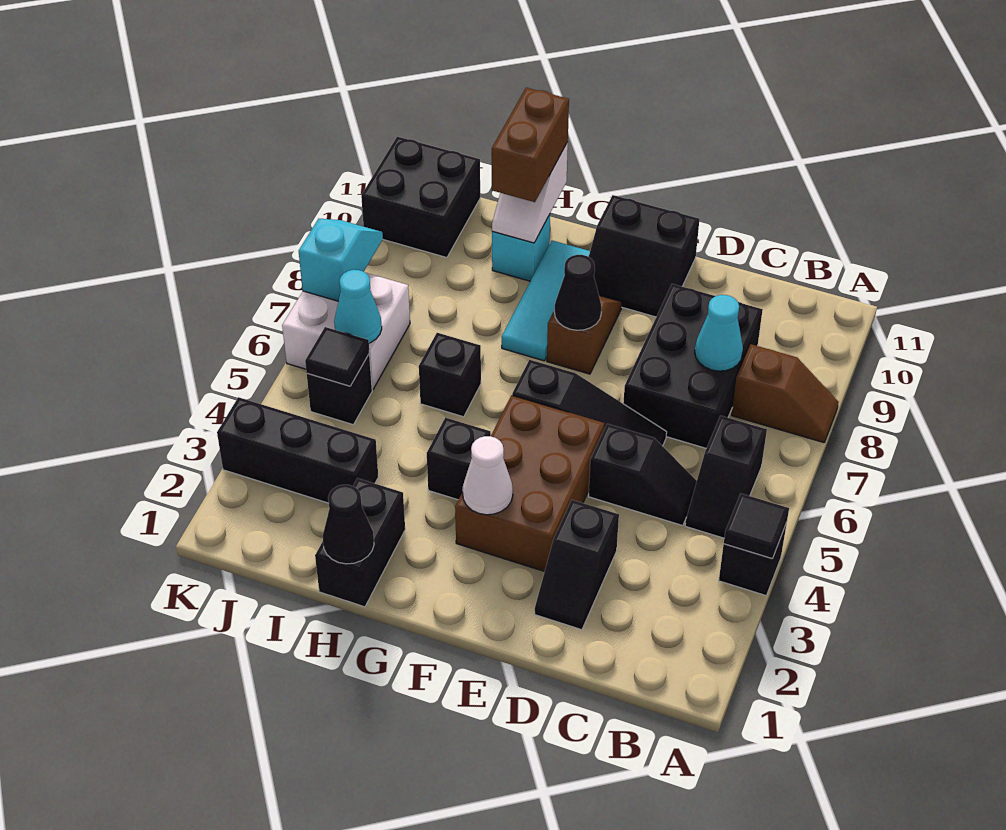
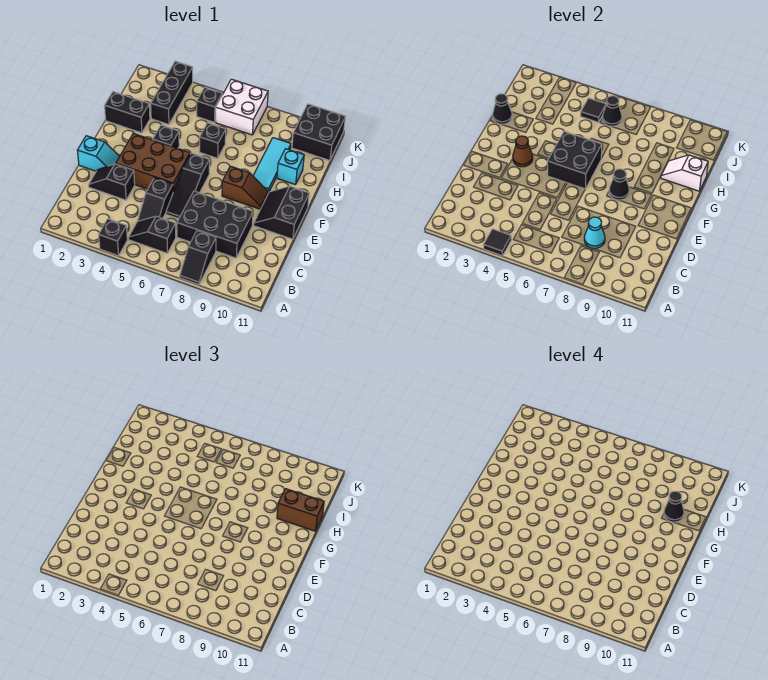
brown slope A8:B8 level 1 top B -> black slope A8:B8 level 1 top B
white cone F3 level 2 -> brown cone F3 level 2
none -> black brick F5:G6 level 2
cyan tile G8:G10 level 1 -> cyan tile G9:I9 level 1
none -> black cone H10 level 4
cyan cone J6 level 2 -> black cone J6 level 2
cyan slope K7:K8 level 2 top 7 -> cyan slope E1:E2 level 1 top 1

